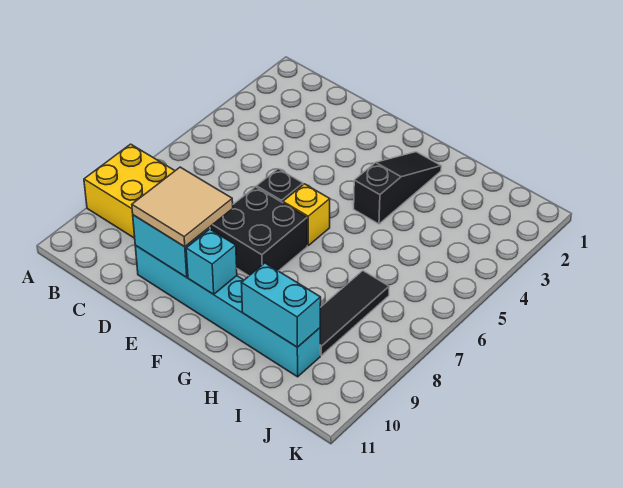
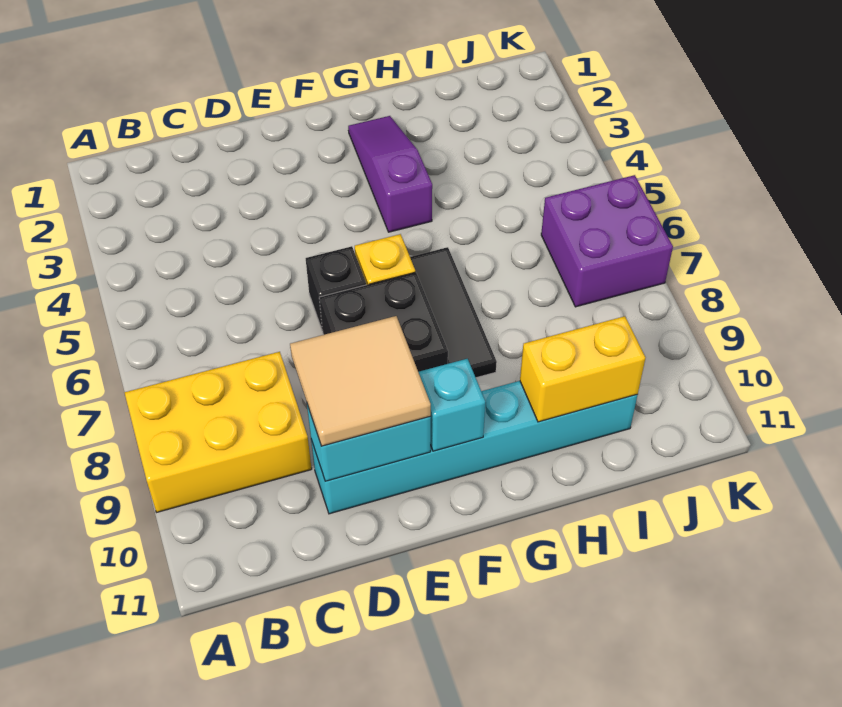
black slope G2:G4 level 1 top 4 -> purple slope G2:G4 level 1 top 4
cyan brick H10:I10 level 2 -> yellow brick H10:I10 level 2
black tile I7:I9 level 1 -> black tile G6:G8 level 1
none -> purple brick J6:K7 level 1

